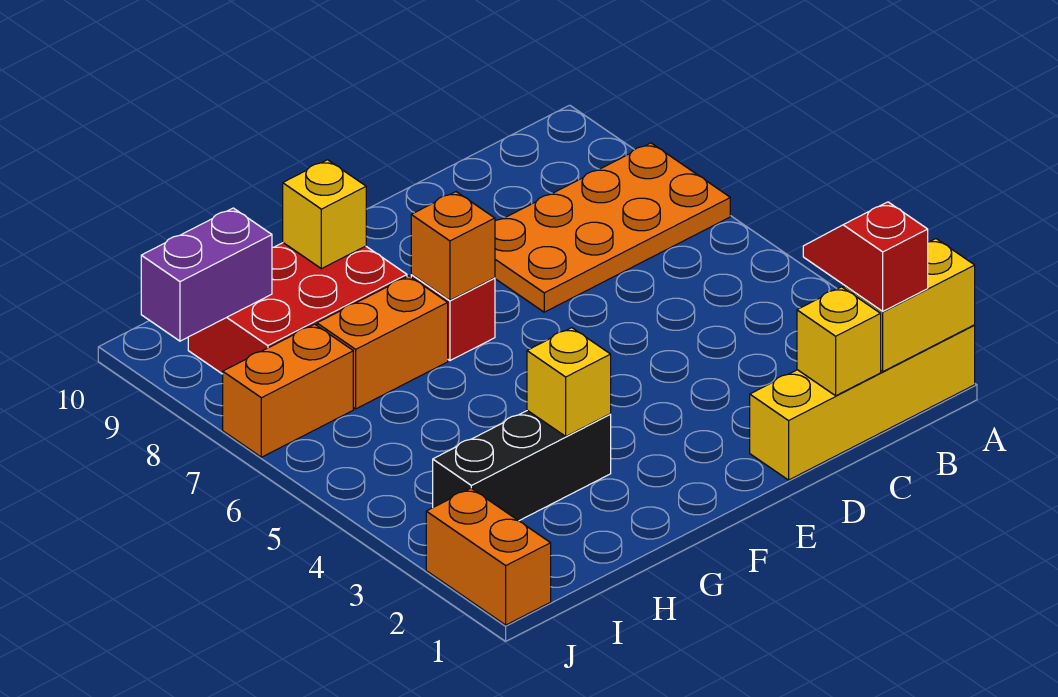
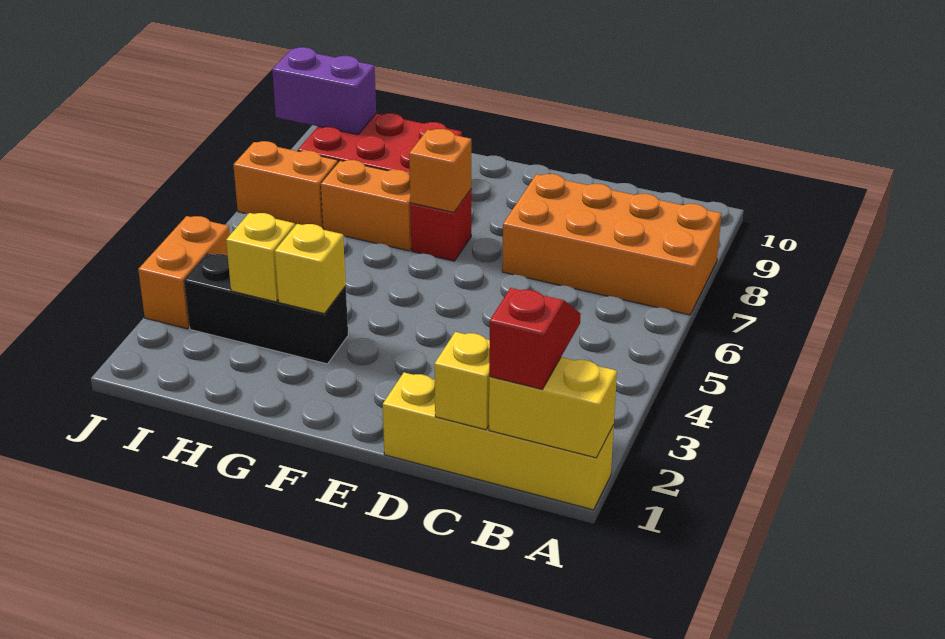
orange plate A7:D8 level 1 -> orange brick A7:D8 level 1
yellow brick G9 level 2 -> yellow brick H3 level 2
orange brick J1:J2 level 1 -> orange brick J3:J4 level 1

